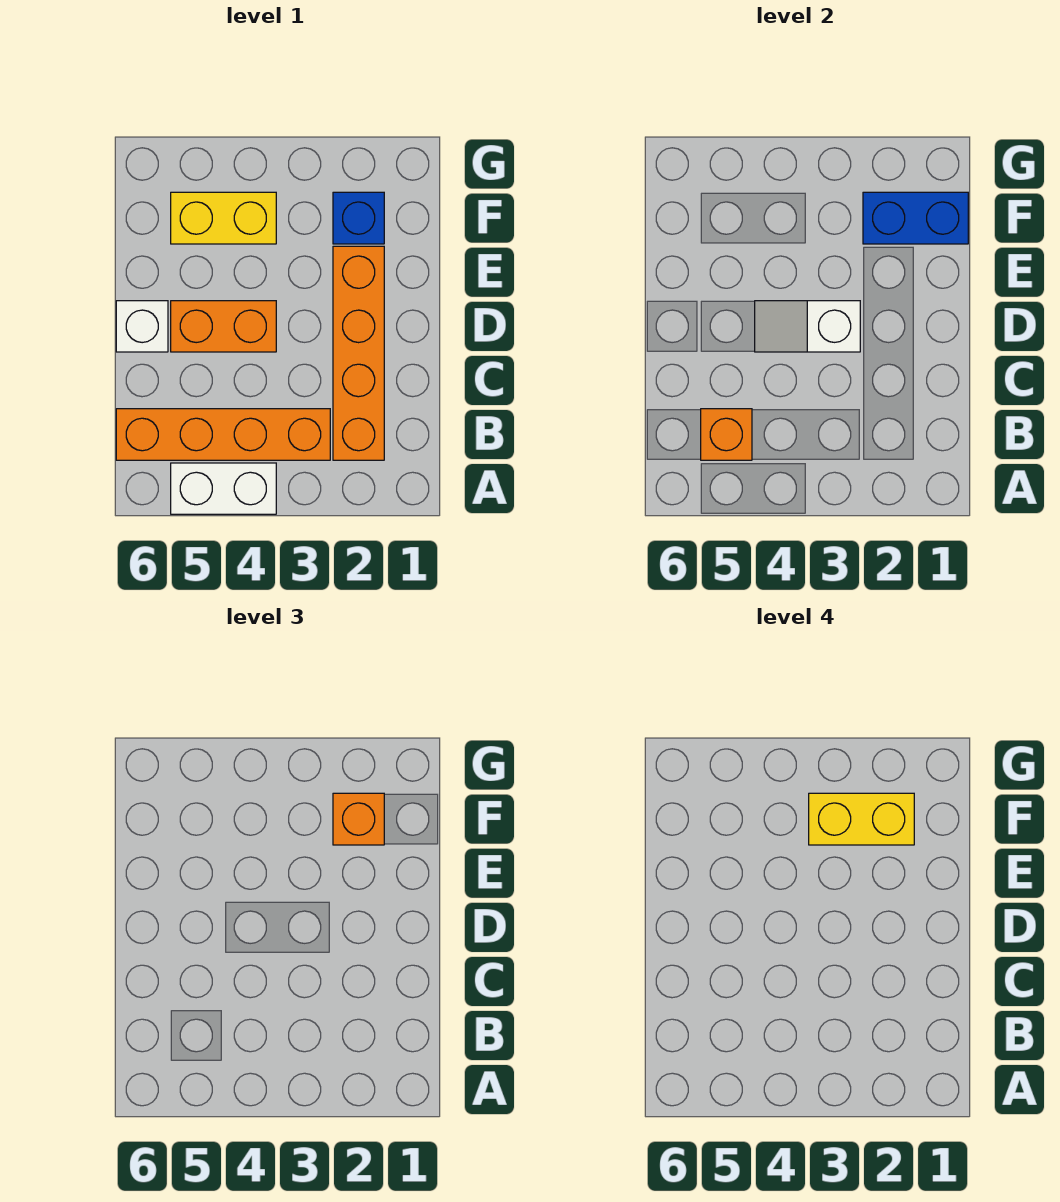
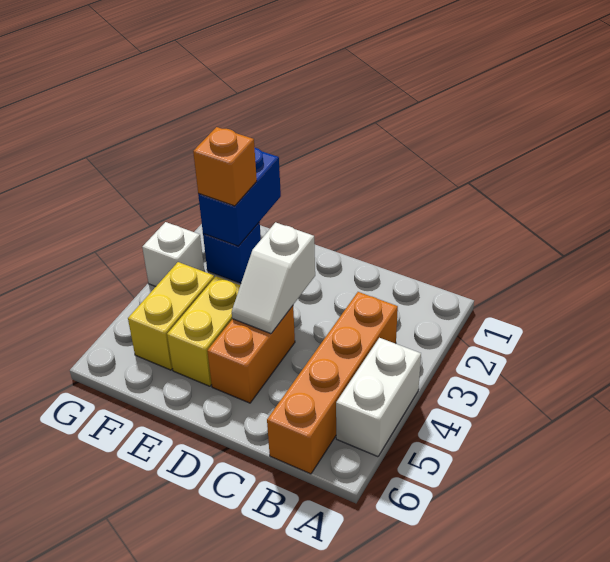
orange brick B2:E2 level 1 -> none
orange brick B5 level 2 -> none
white brick D6 level 1 -> white brick G3 level 1
yellow brick F2:F3 level 4 -> yellow brick E4:E5 level 1

